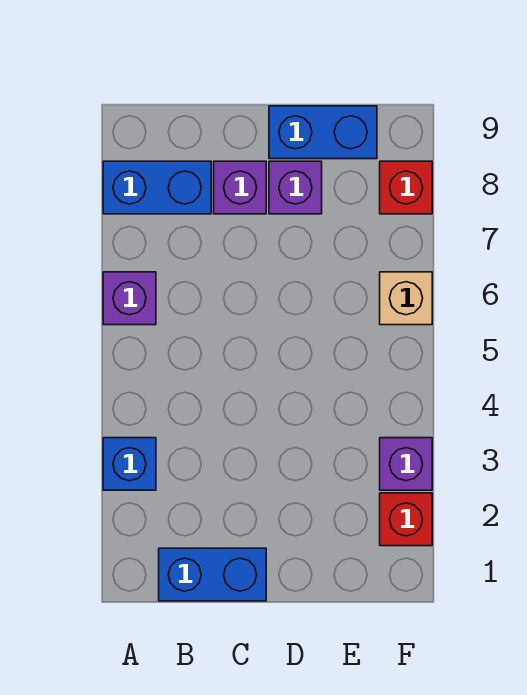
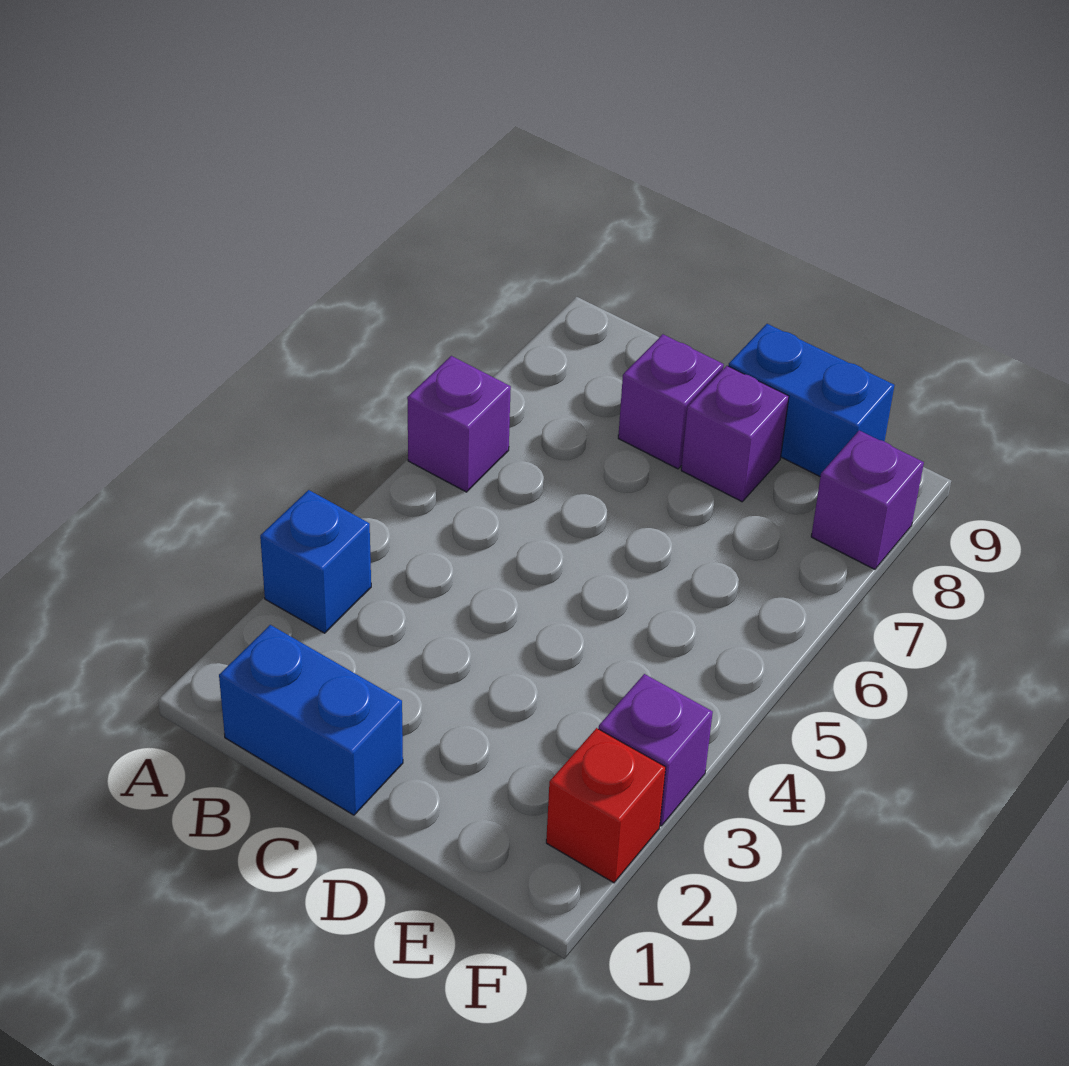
blue brick A8:B8 level 1 -> none
tan brick F6 level 1 -> none
red brick F8 level 1 -> purple brick F8 level 1

